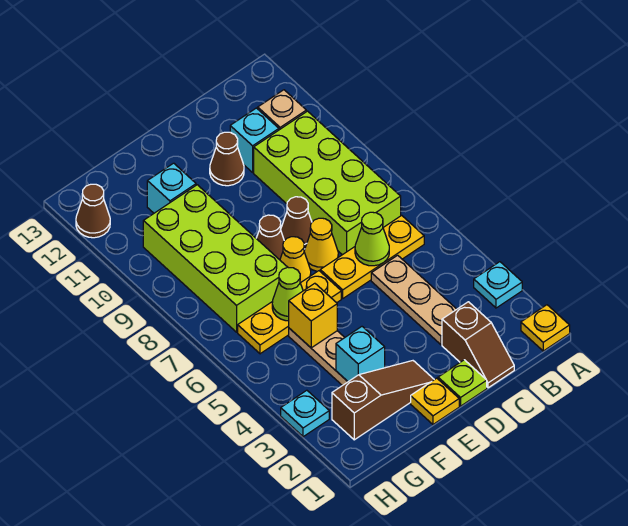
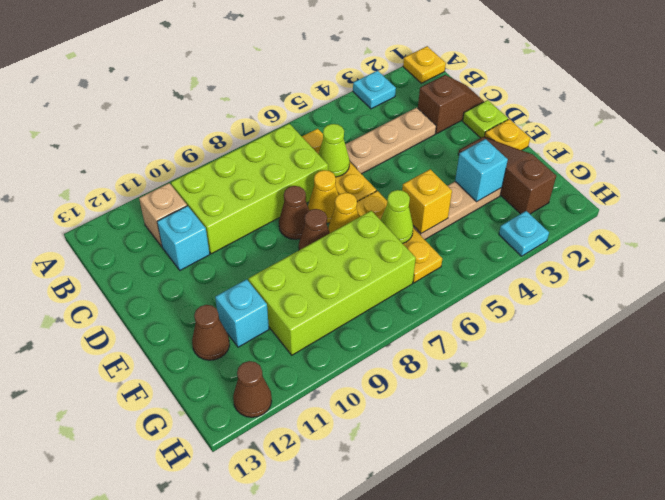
brown cone D11 level 1 -> brown cone F12 level 1

